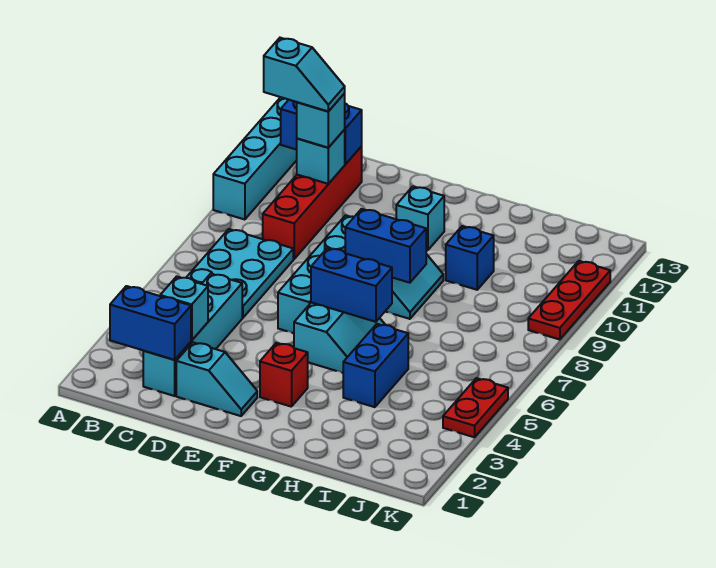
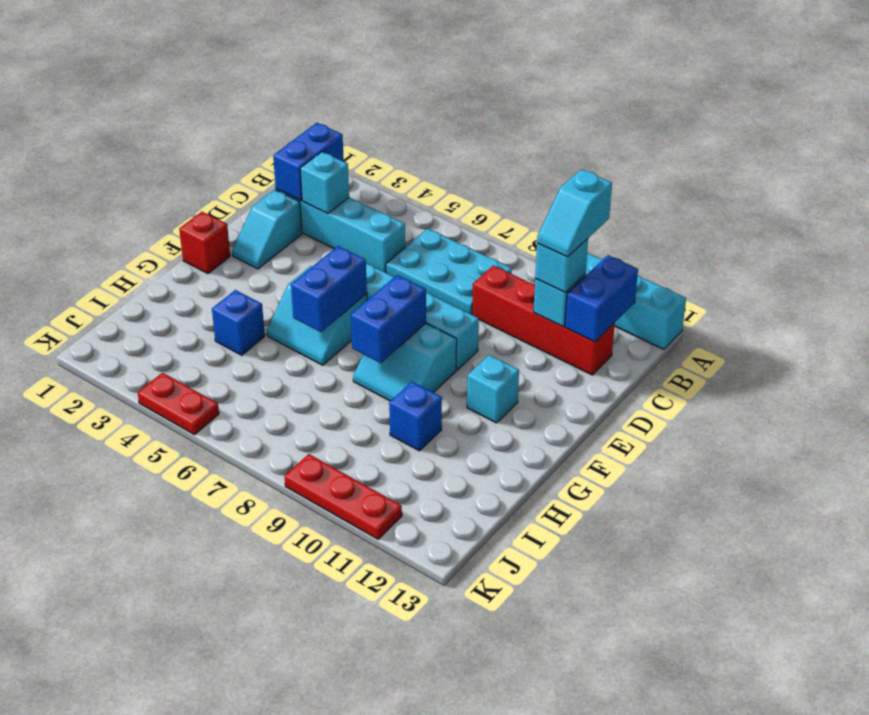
red brick F3 level 1 -> red brick F1 level 1
blue brick H4:H5 level 1 -> blue brick H4 level 1

